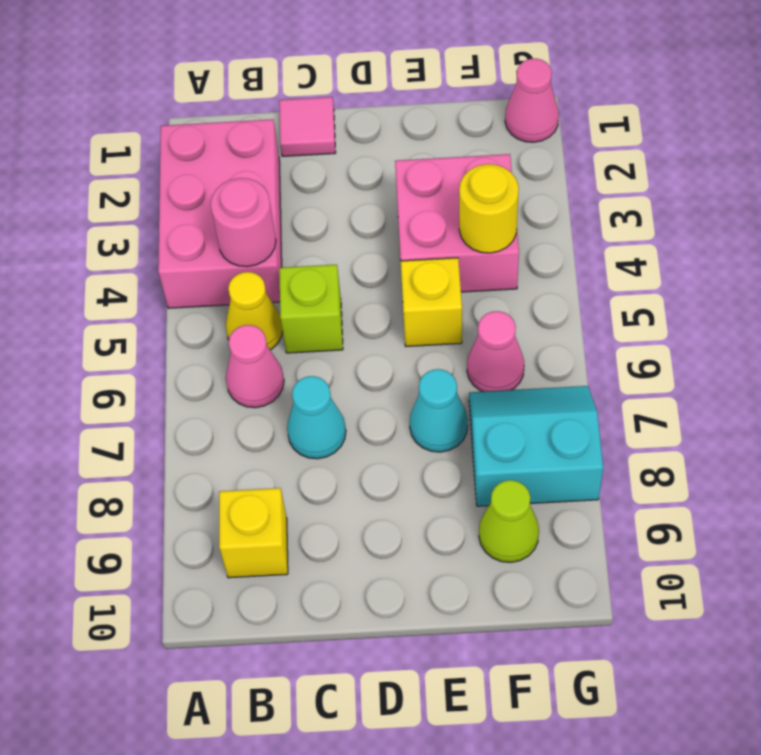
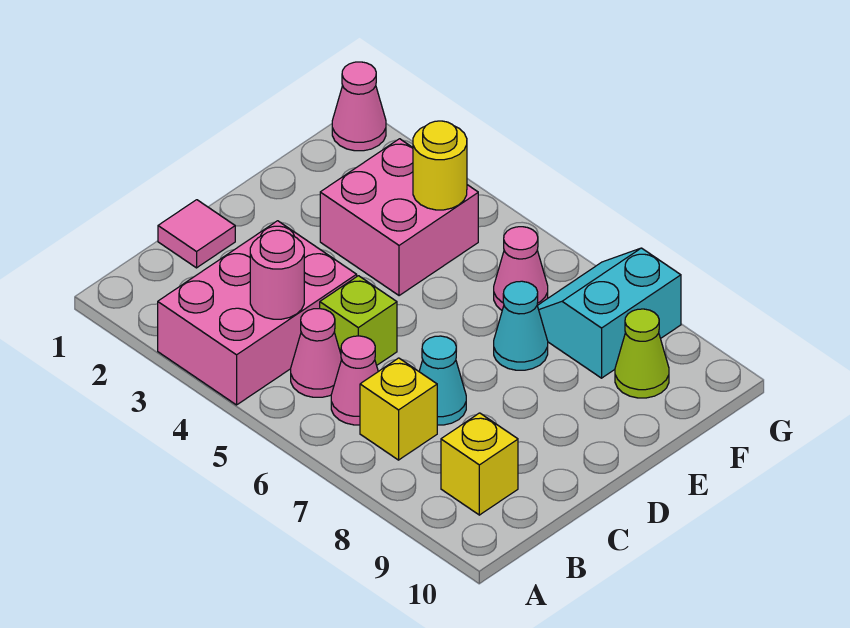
pink brick A2:B4 level 1 -> pink brick A3:C4 level 1
yellow cone B5 level 1 -> pink cone B5 level 1
yellow brick E5 level 1 -> yellow brick B7 level 1

